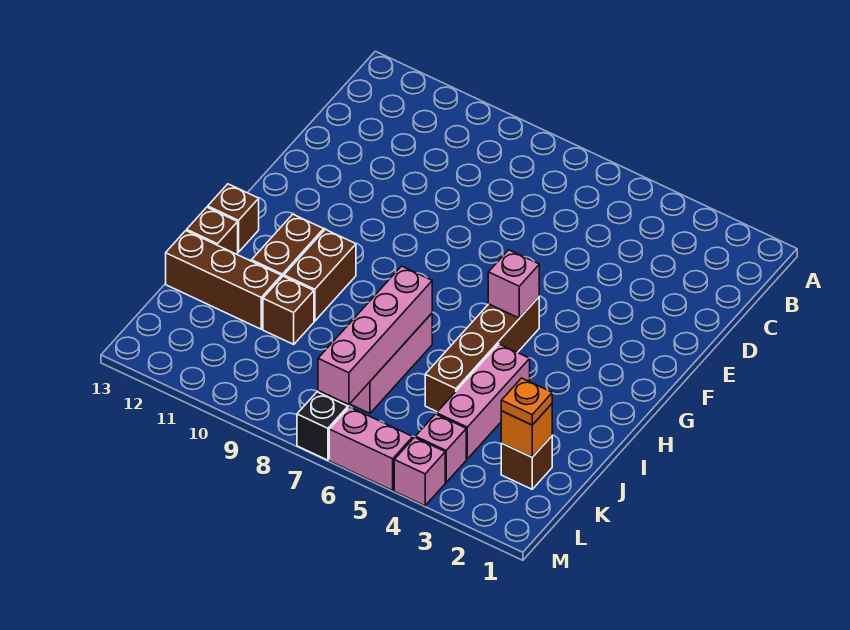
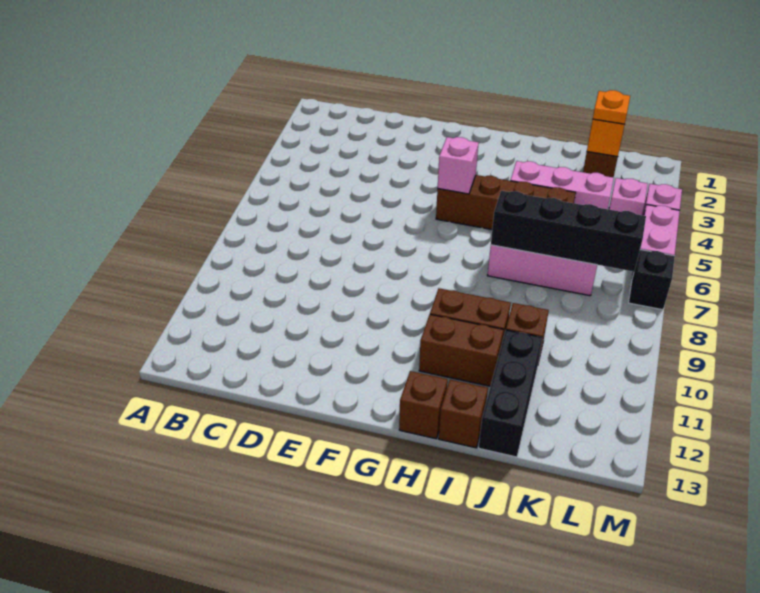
pink brick I7:L7 level 2 -> black brick I7:L7 level 2
brown brick J11:J13 level 1 -> black brick J11:J13 level 1

